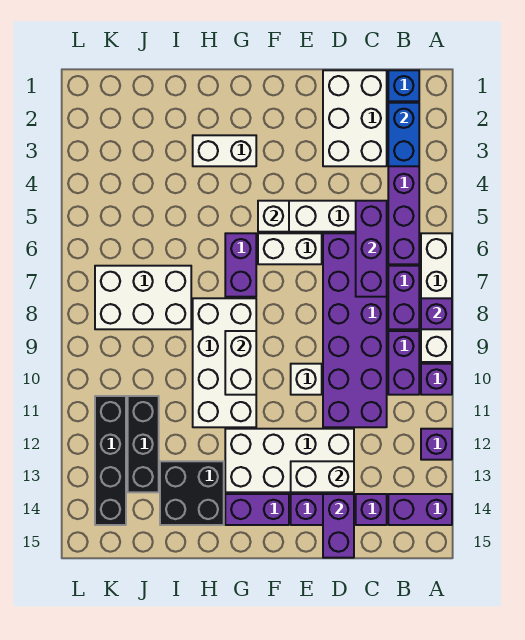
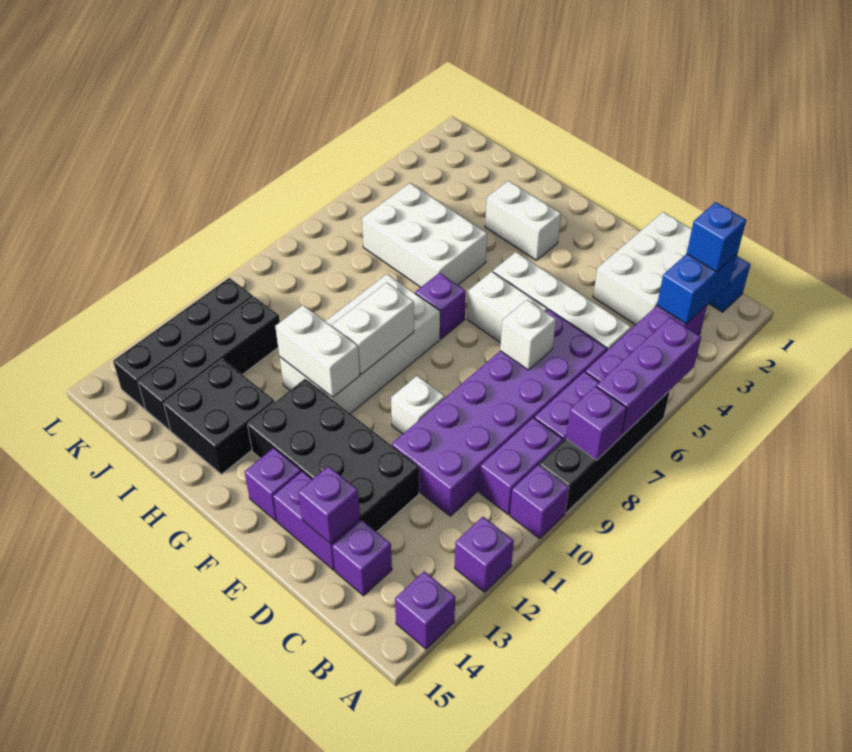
white brick A6:A9 level 1 -> black brick A6:A9 level 1
purple brick A14:B14 level 1 -> purple brick A14 level 1
none -> blue brick B2 level 3
purple brick C5:C7 level 2 -> purple brick A5:A7 level 2
white brick D12:G13 level 1 -> black brick D12:G13 level 1
white brick D13:E13 level 2 -> white brick G11:H11 level 2
purple brick D14:D15 level 2 -> purple brick D14 level 2
white brick F5 level 2 -> white brick D7 level 2
purple brick F14:G14 level 1 -> purple brick F14 level 1
purple brick G6:G7 level 1 -> purple brick G7 level 1
white brick I7:K8 level 1 -> white brick H5:J6 level 1
black brick J11:J13 level 1 -> black brick J11:J14 level 1

